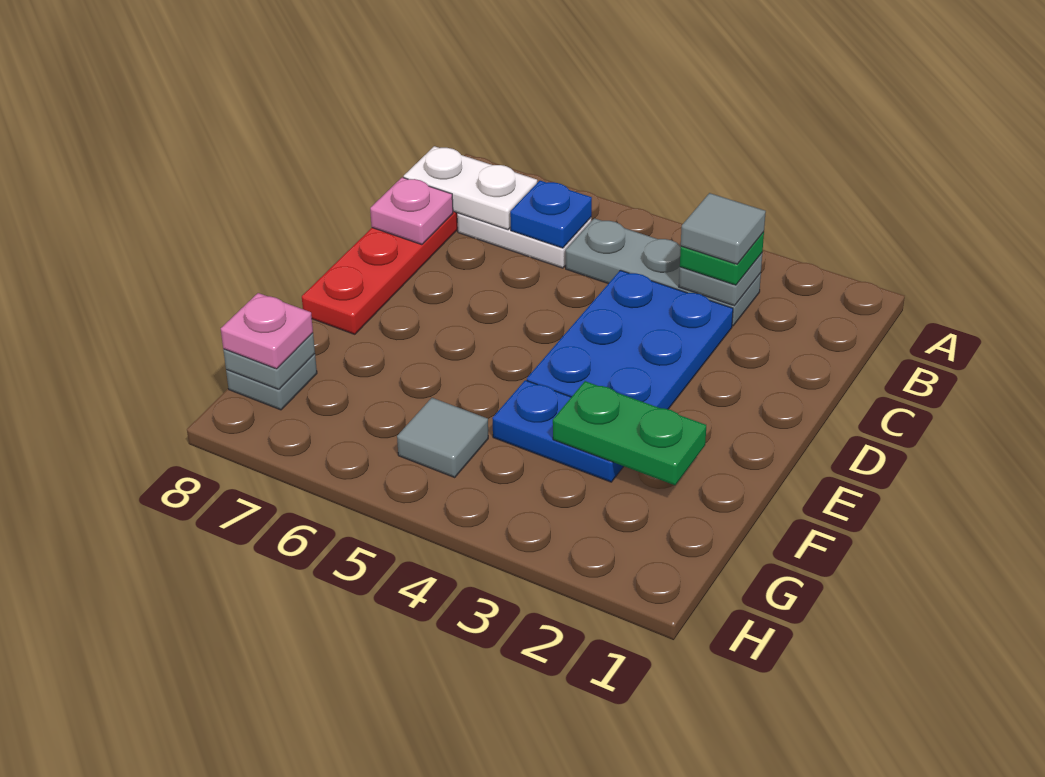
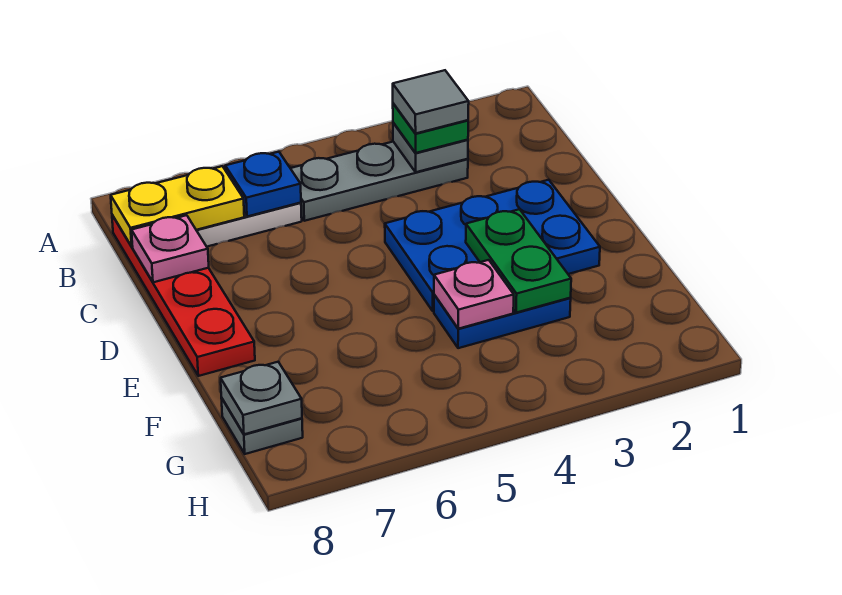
white plate B7:B8 level 2 -> yellow plate B7:B8 level 2
blue plate C3:E4 level 1 -> blue plate D2:E4 level 1
green plate F2:F3 level 2 -> green plate E3:F3 level 2
grey tile G5 level 1 -> none
pink plate G8 level 3 -> pink plate F4 level 2

